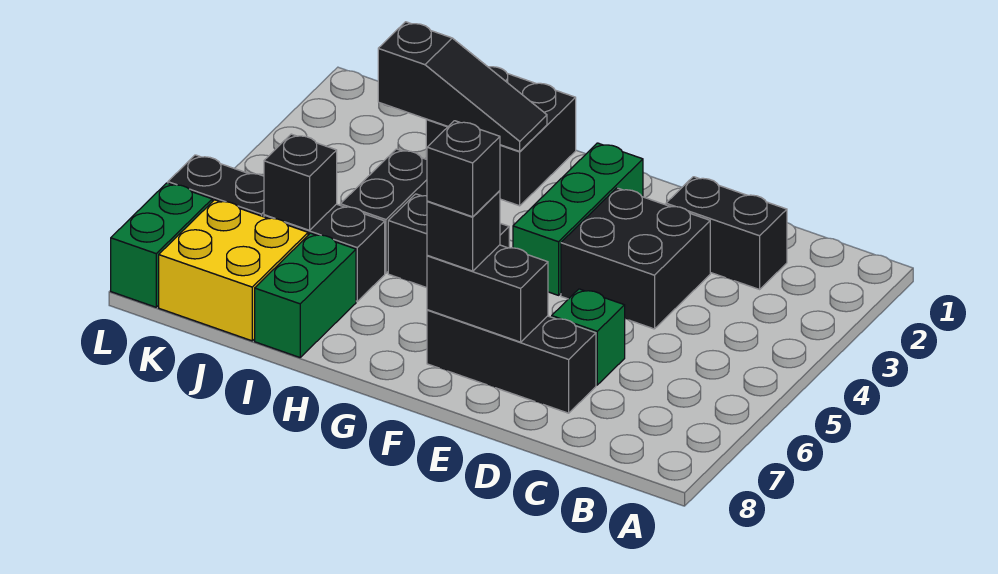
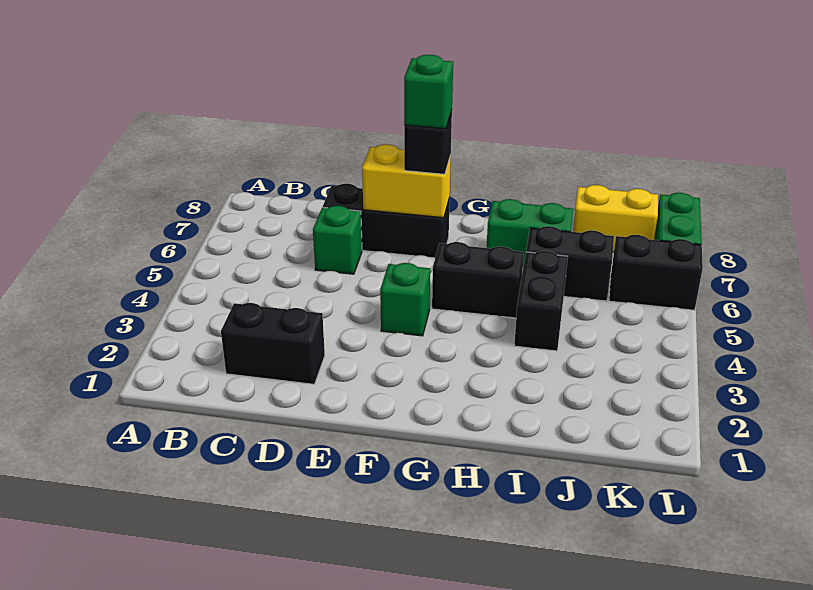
black brick D3:E4 level 1 -> none
black brick E7:F7 level 2 -> yellow brick E7:F7 level 2
green brick F2:F4 level 1 -> green brick F4 level 1
black brick F7 level 4 -> green brick F7 level 4
black brick H1:I2 level 1 -> none
black slope H2:J2 level 2 top J -> none
green brick I7:I8 level 1 -> green brick H7:I7 level 1
black brick J6 level 2 -> none
yellow brick J7:K8 level 1 -> yellow brick J8:K8 level 1

